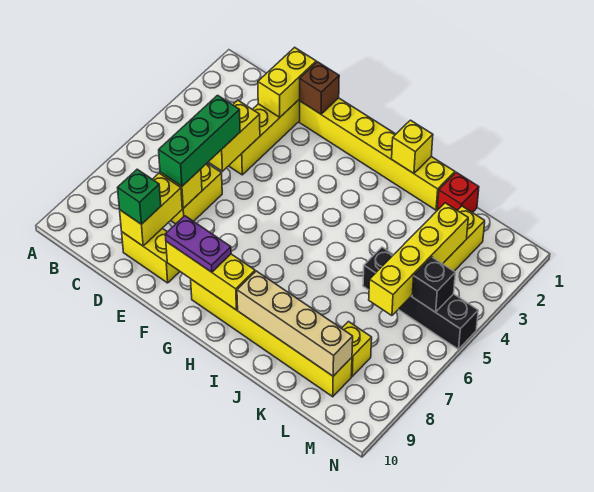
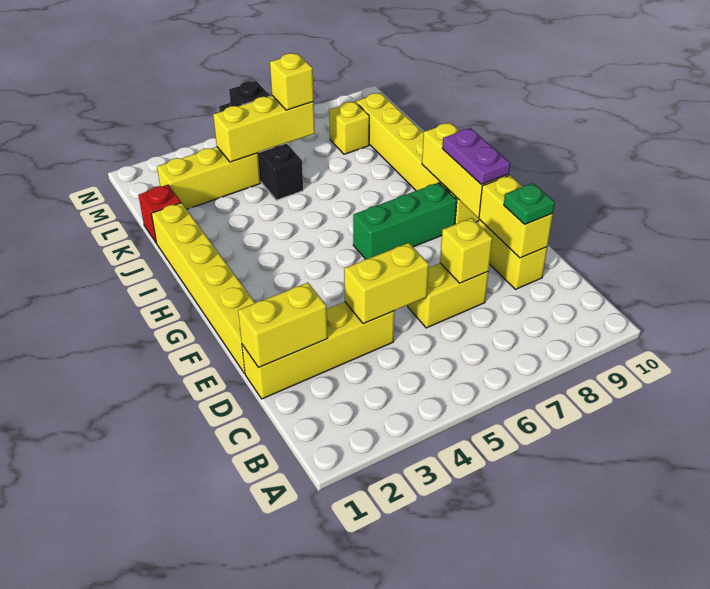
green brick D5:D7 level 3 -> green brick G6:G8 level 1
yellow brick D8:D9 level 2 -> yellow brick D9:E9 level 2
green brick D9 level 3 -> green plate D9 level 3
brown brick E1 level 2 -> none
yellow brick I1 level 2 -> yellow brick L6 level 3
tan brick I9:L9 level 2 -> none
yellow brick L3:L6 level 2 -> yellow brick L4:L6 level 2

